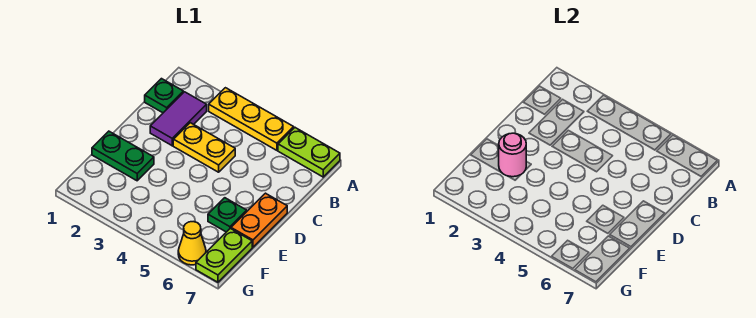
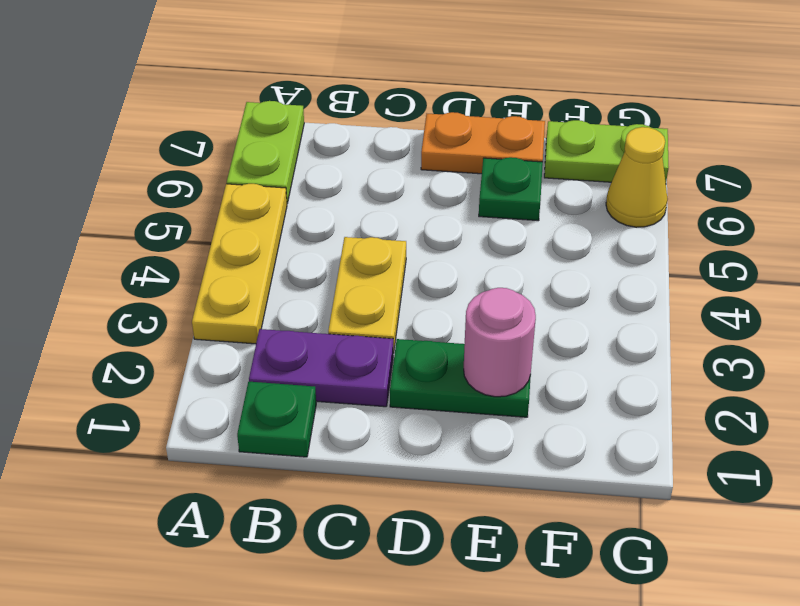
purple tile B2:C2 level 1 -> purple plate B2:C2 level 1
green plate E1:E2 level 1 -> green plate D2:E2 level 1

